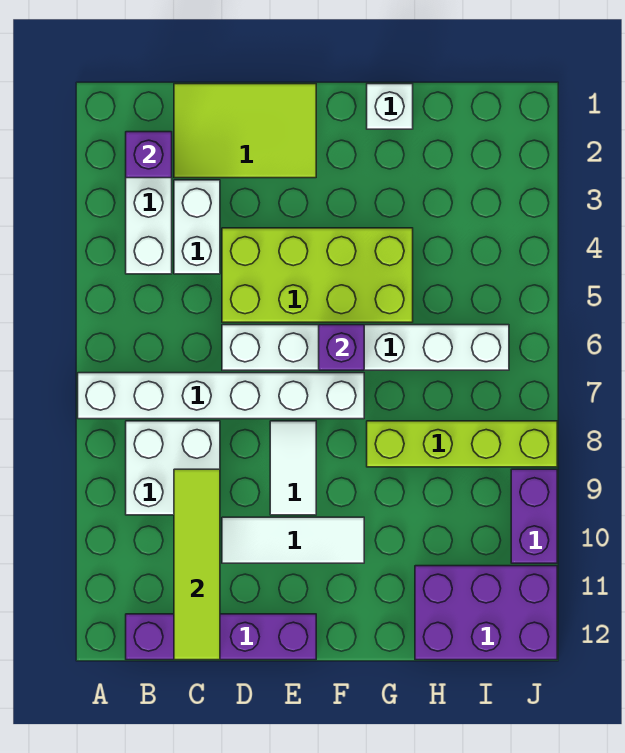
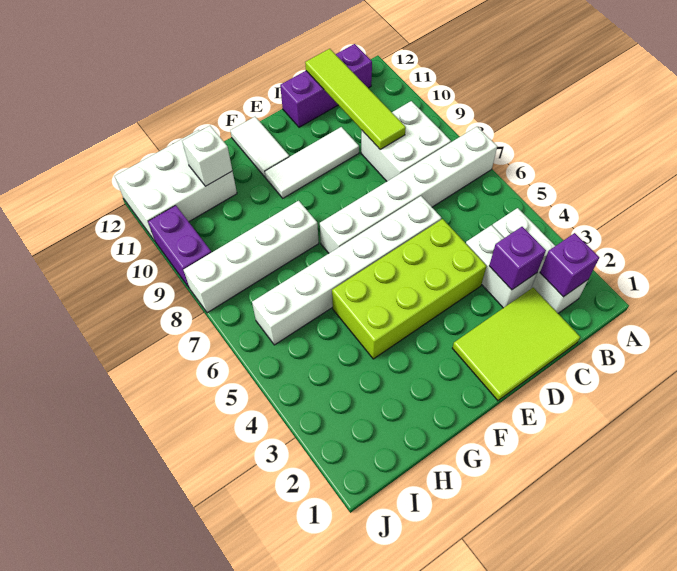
purple brick B12:E12 level 1 -> purple brick B12:D12 level 1
white tile E8:E9 level 1 -> white tile F11:F12 level 1
purple brick F6 level 2 -> purple brick C3 level 2
white brick G1 level 1 -> white brick H11 level 2
lime brick G8:J8 level 1 -> white brick G8:J8 level 1
purple brick H11:J12 level 1 -> white brick H11:J12 level 1

